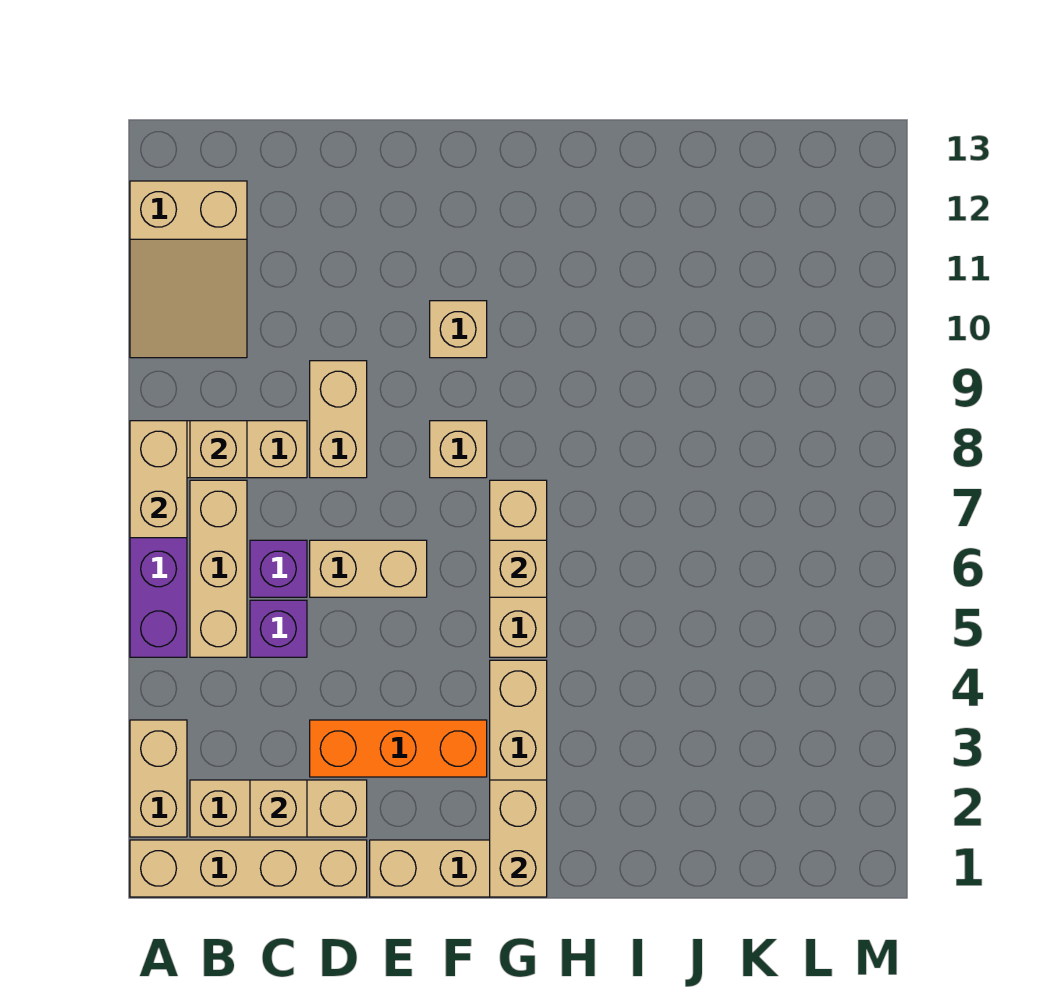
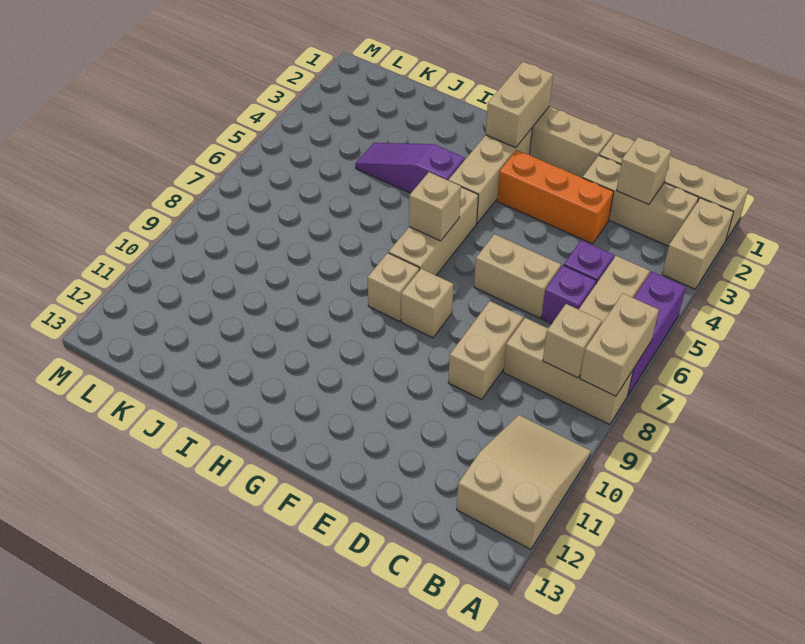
tan brick F10 level 1 -> tan brick G8 level 1
none -> purple slope H4:J4 level 1 top H

